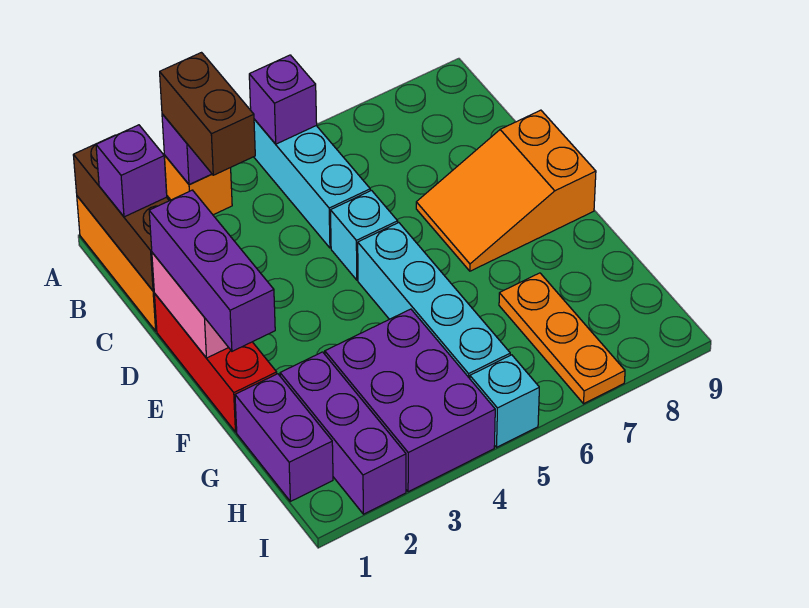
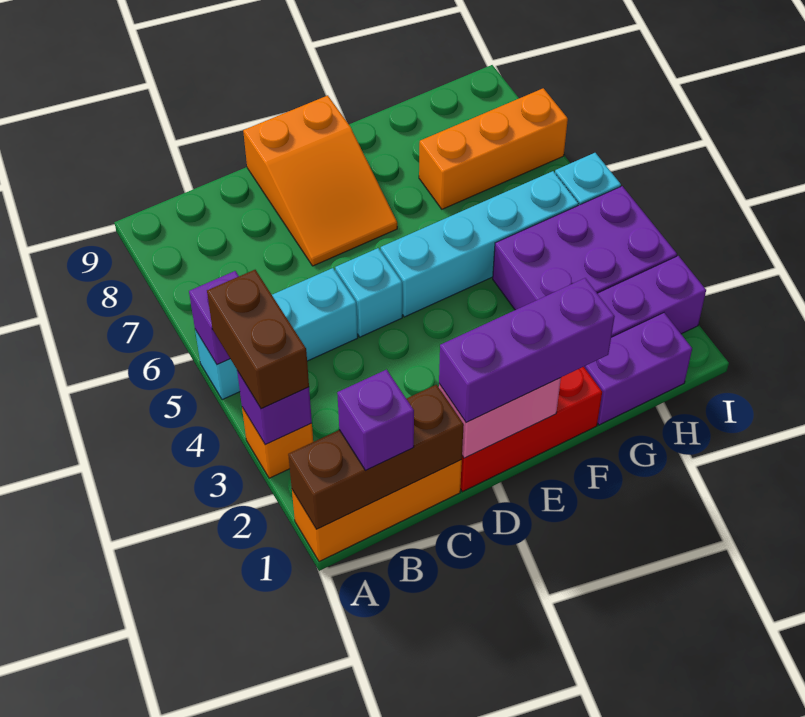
brown brick A3:B3 level 3 -> brown brick A3:A4 level 3
orange plate G7:I7 level 1 -> orange brick G7:I7 level 1

